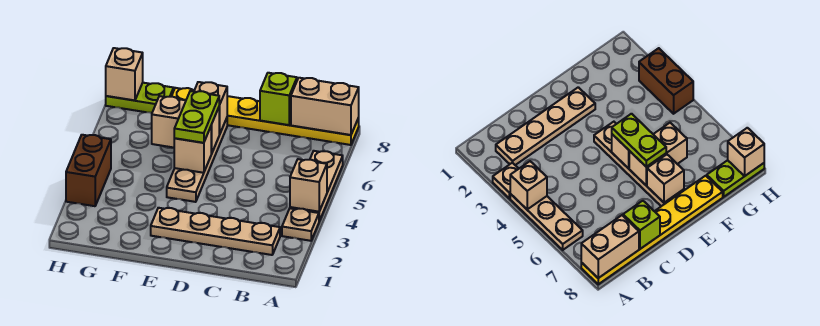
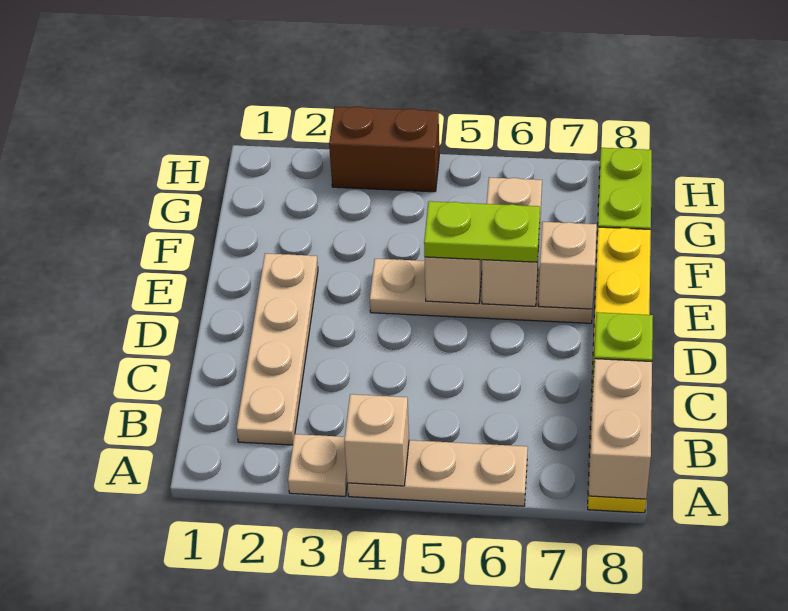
tan brick H8 level 2 -> none

